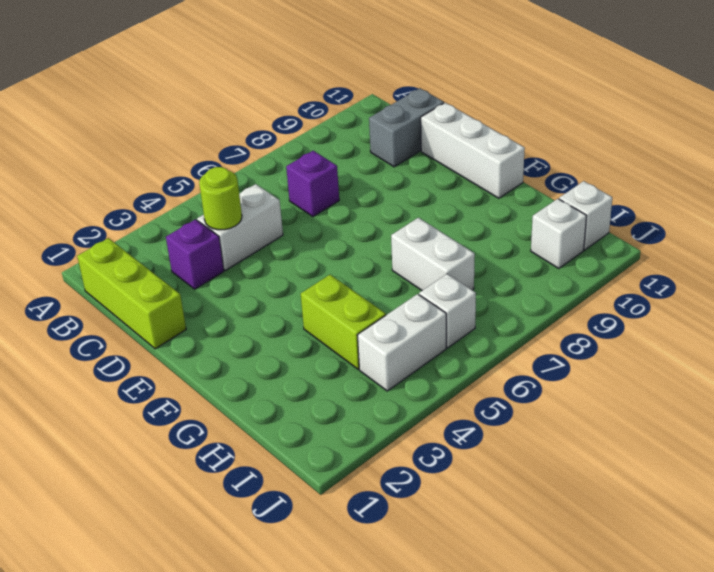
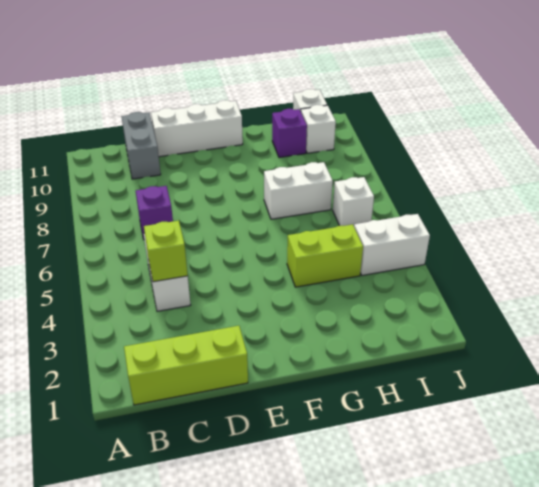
purple brick C3 level 1 -> purple brick H10 level 1
lime round brick C4 level 2 -> lime brick C4 level 2
white brick I4:I5 level 1 -> white brick I4:J4 level 1

